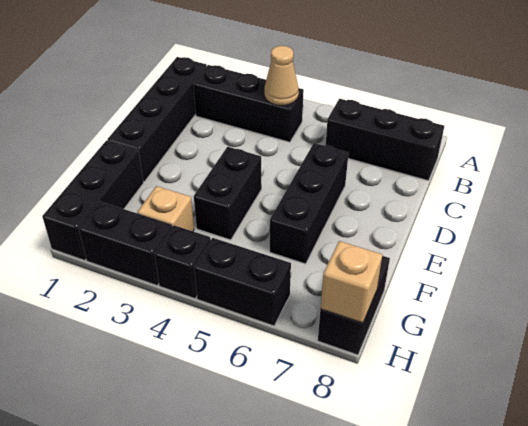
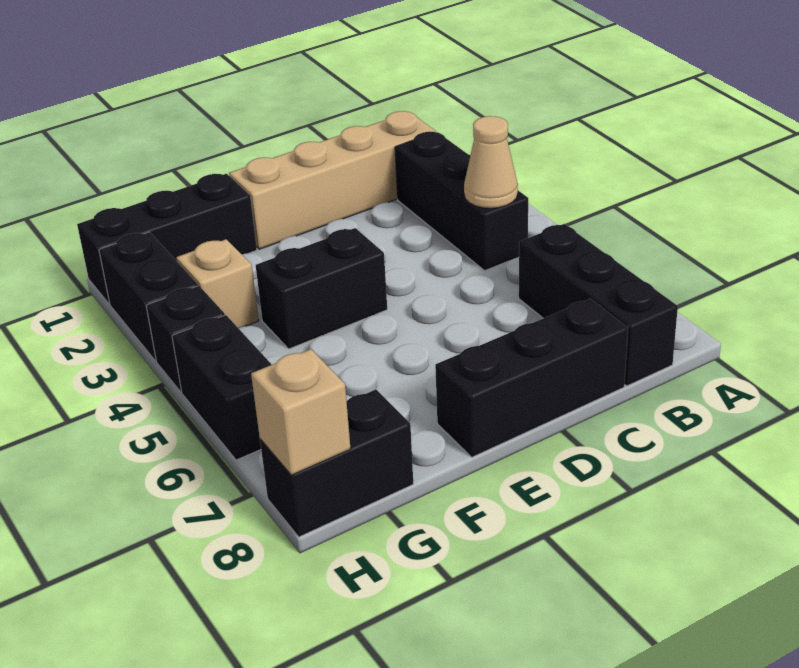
black brick B1:E1 level 1 -> tan brick B1:E1 level 1
black brick D6:F6 level 1 -> black brick C8:E8 level 1

